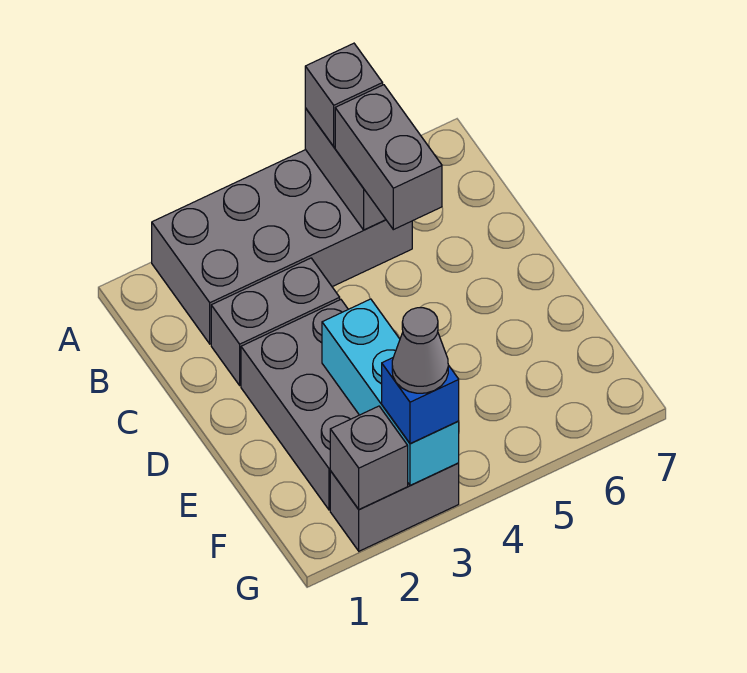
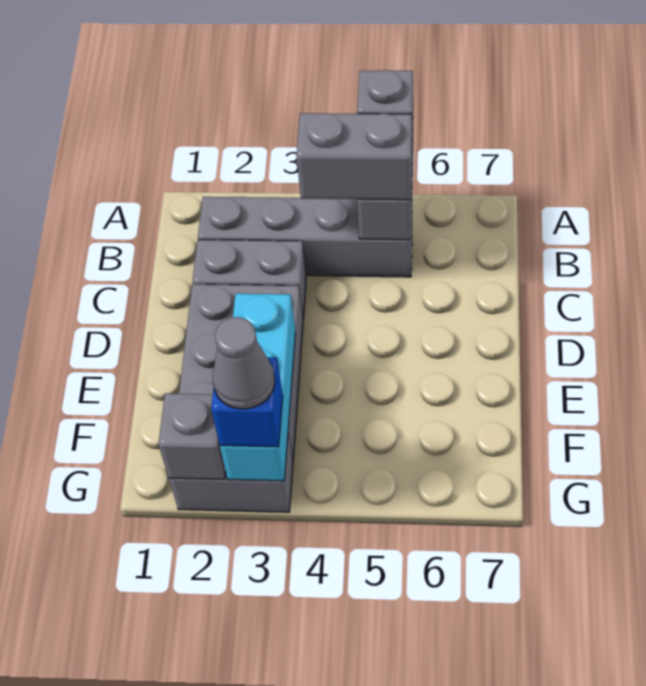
grey brick A2:B5 level 1 -> grey brick B2:B5 level 1
grey brick B5:C5 level 3 -> grey brick B4:B5 level 3

